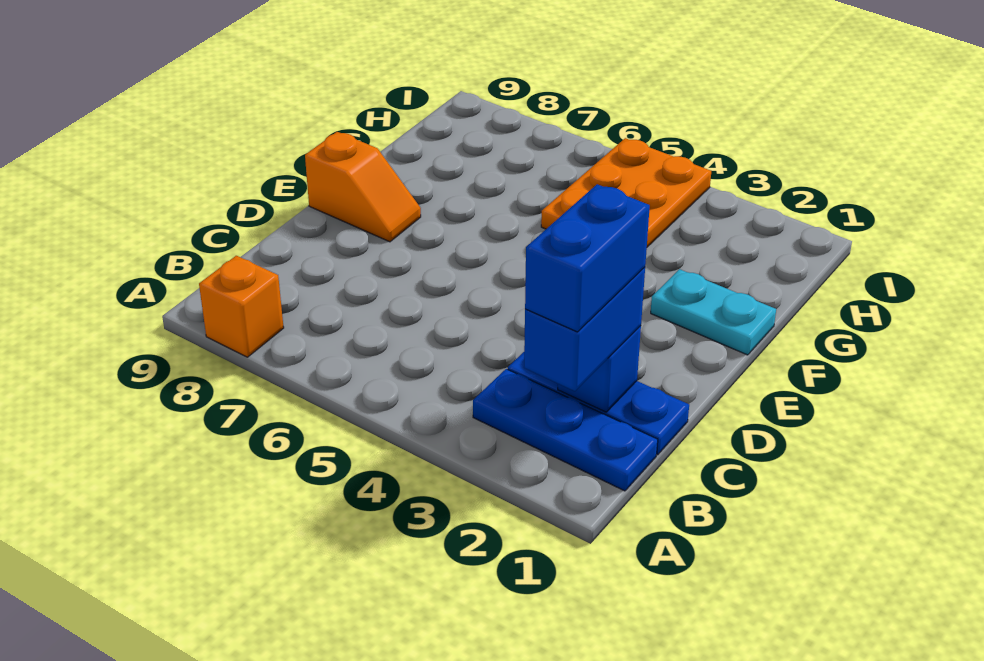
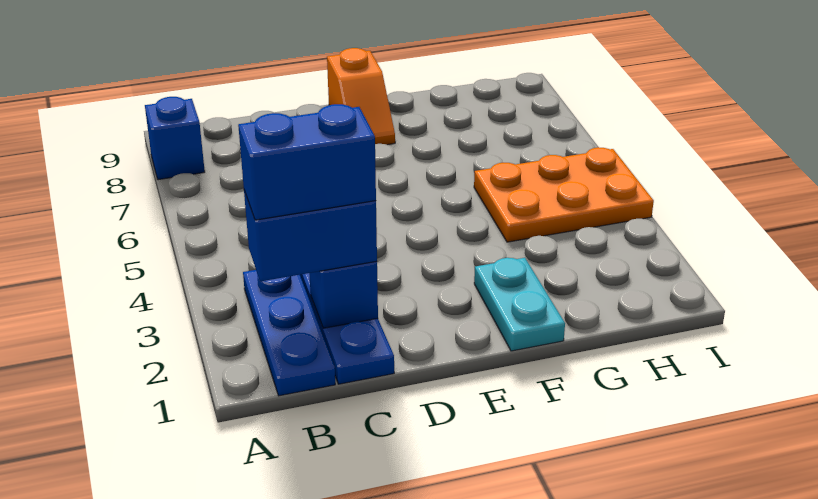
orange brick A8 level 1 -> blue brick A8 level 1

